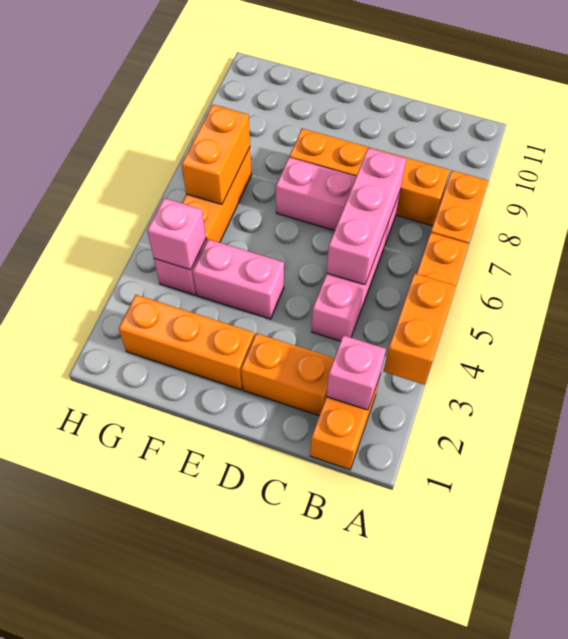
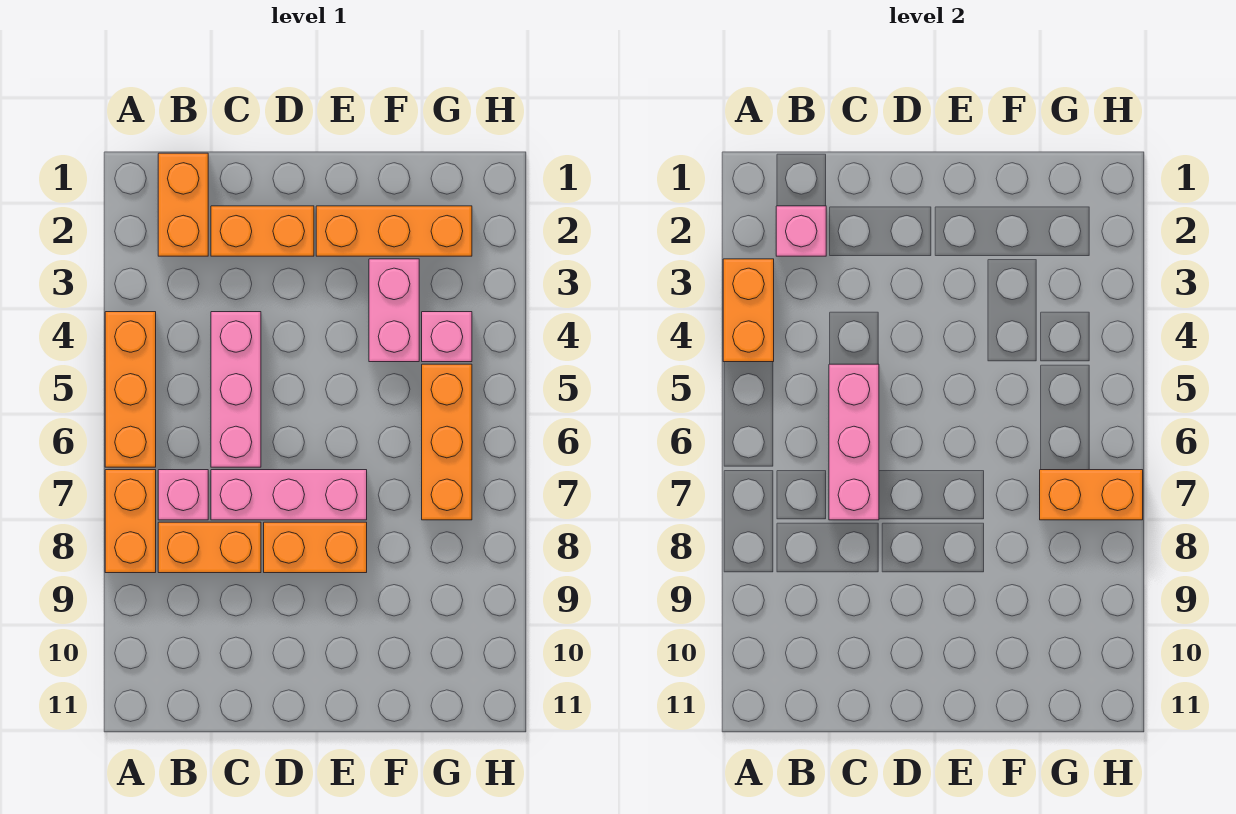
pink brick E4:F4 level 1 -> pink brick F3:F4 level 1
pink brick G4 level 2 -> pink brick B7 level 1
orange brick G6:G7 level 2 -> orange brick G7:H7 level 2

